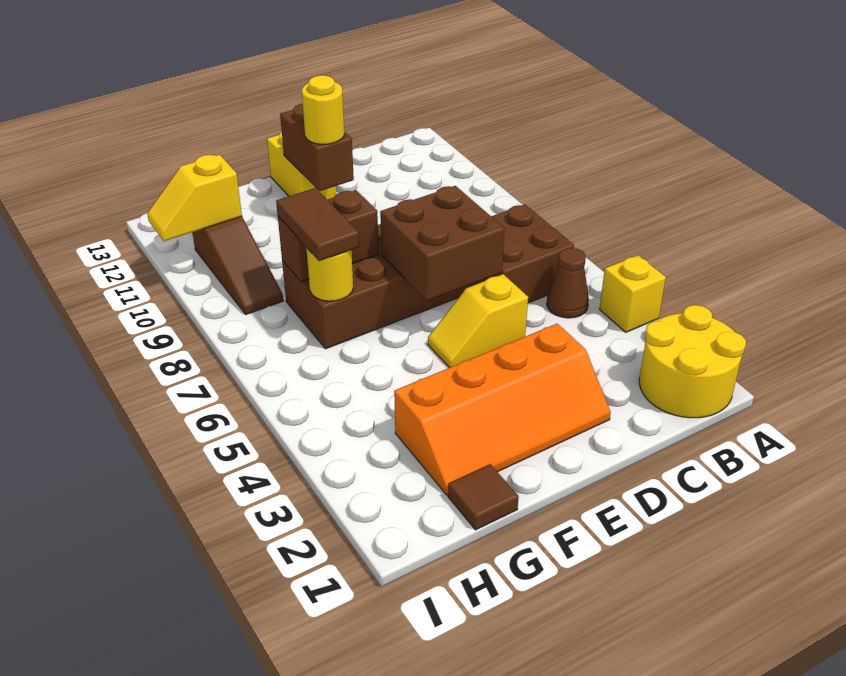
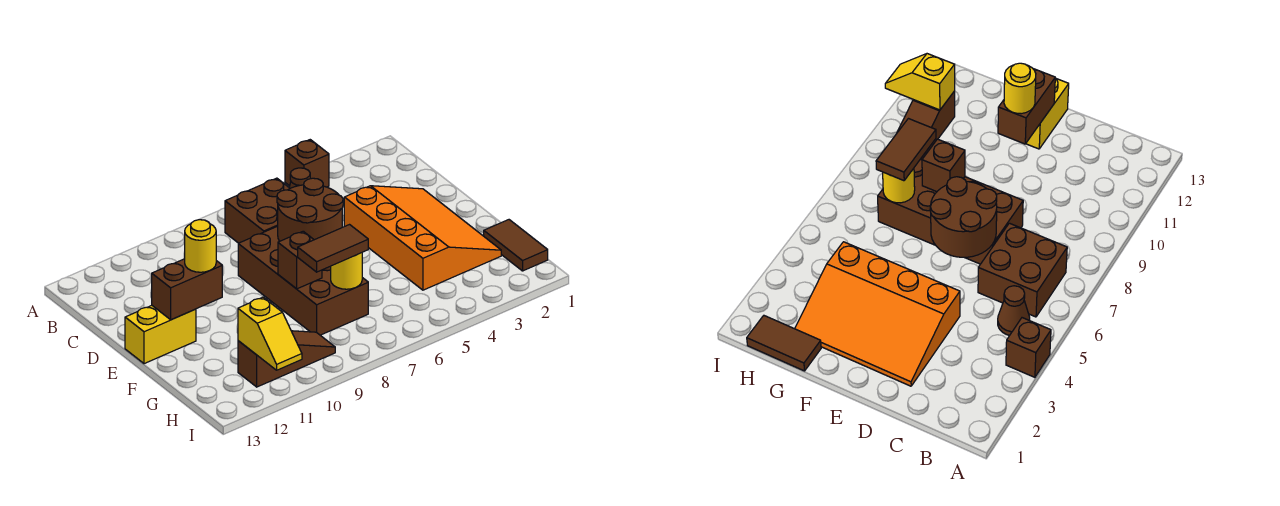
yellow round brick A1:B2 level 1 -> none
yellow brick A4 level 1 -> brown brick A4 level 1
orange slope D2:G3 level 1 top 3 -> orange slope D2:G4 level 1 top 4
yellow slope D5:E5 level 1 top D -> none
brown brick D6:E7 level 2 -> brown round brick D6:E7 level 2
brown brick F8:G8 level 2 -> brown brick F8 level 2
brown tile G1 level 1 -> brown tile G1:H1 level 1

